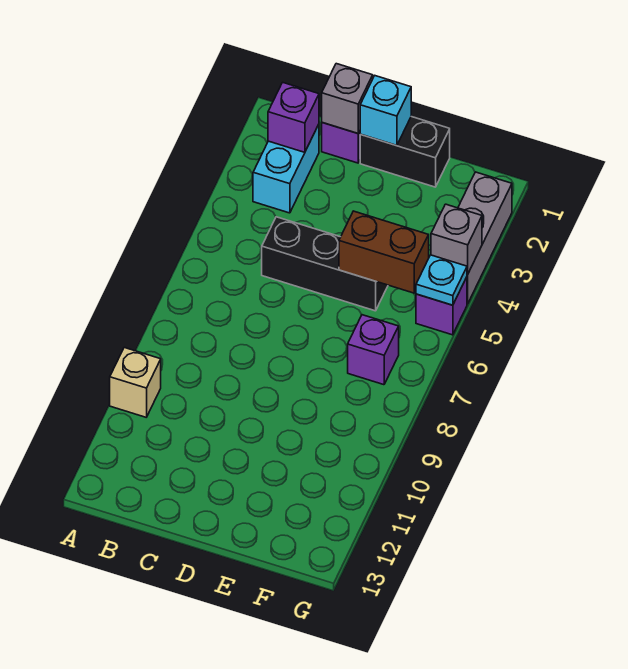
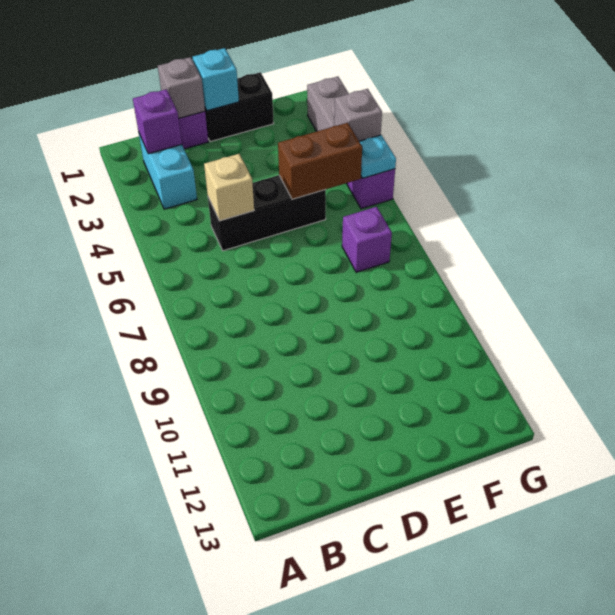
tan brick A10 level 1 -> tan brick C5 level 2

